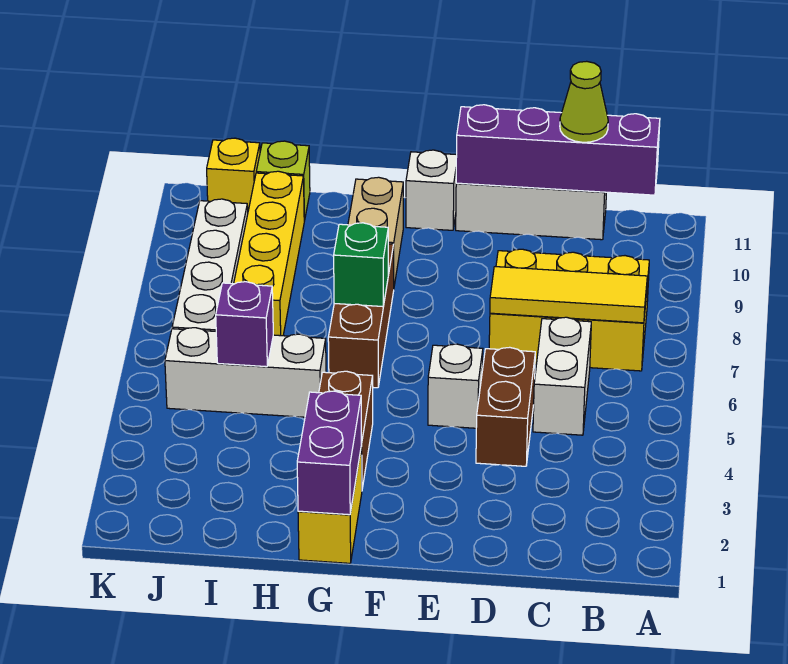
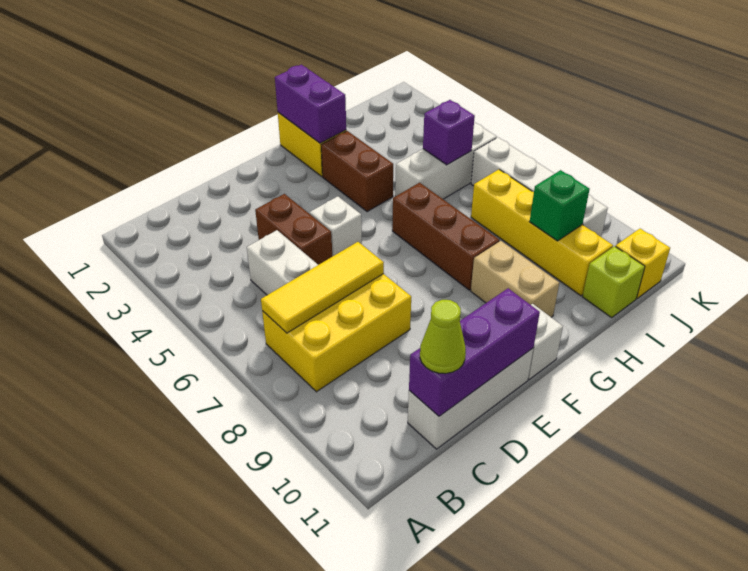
purple brick B11:E11 level 2 -> purple brick C11:E11 level 2
green brick G7 level 2 -> green brick I9 level 2

